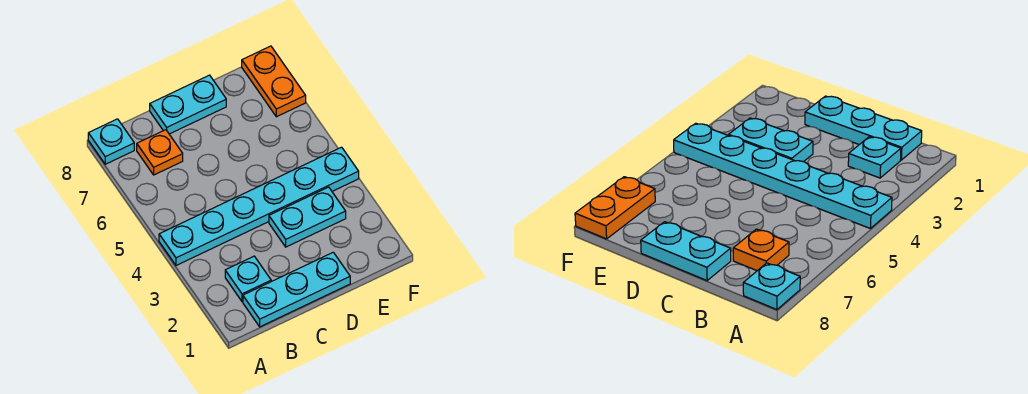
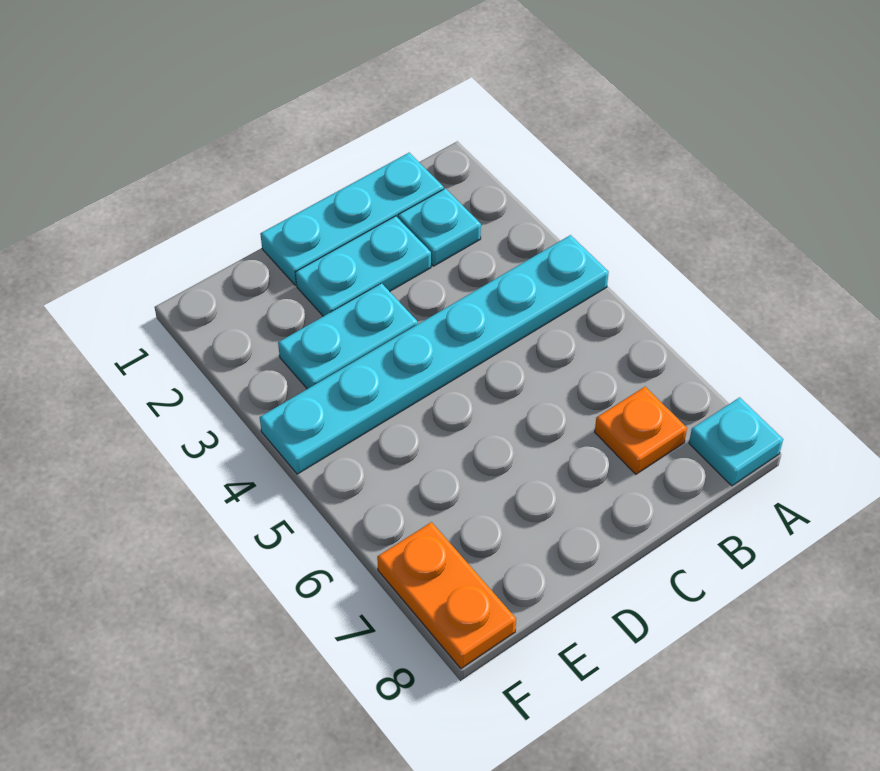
cyan plate C8:D8 level 1 -> cyan plate C2:D2 level 1

